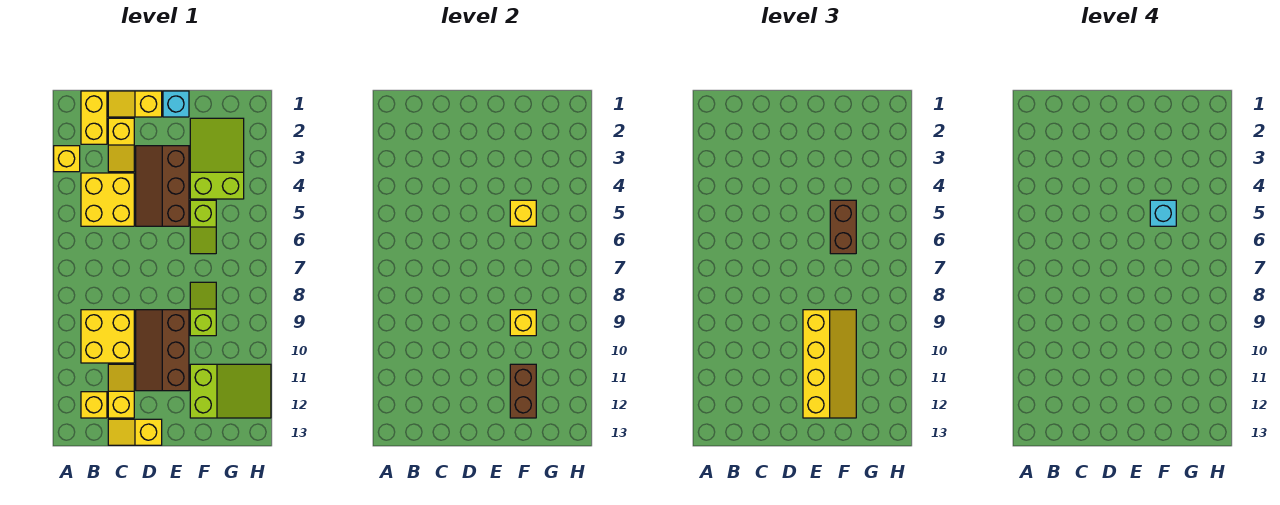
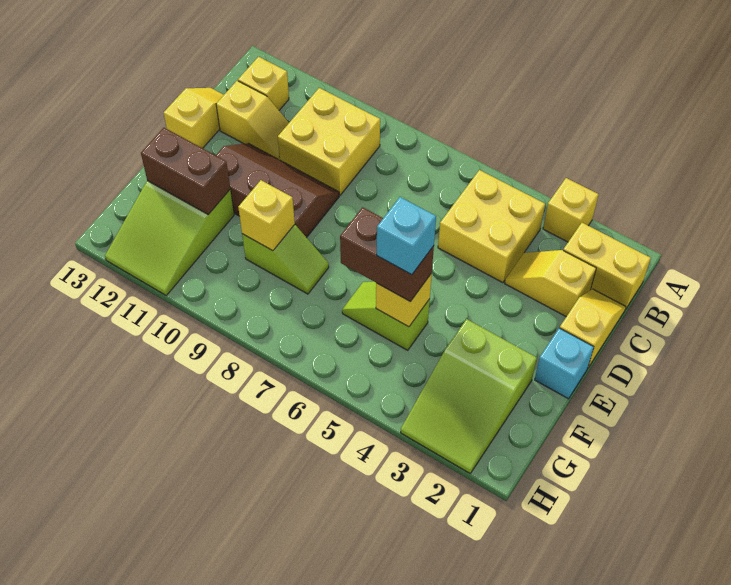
brown slope D3:E5 level 1 top E -> none
yellow slope E9:F12 level 3 top E -> none
lime slope F2:G4 level 1 top 4 -> lime slope F2:H3 level 1 top F

